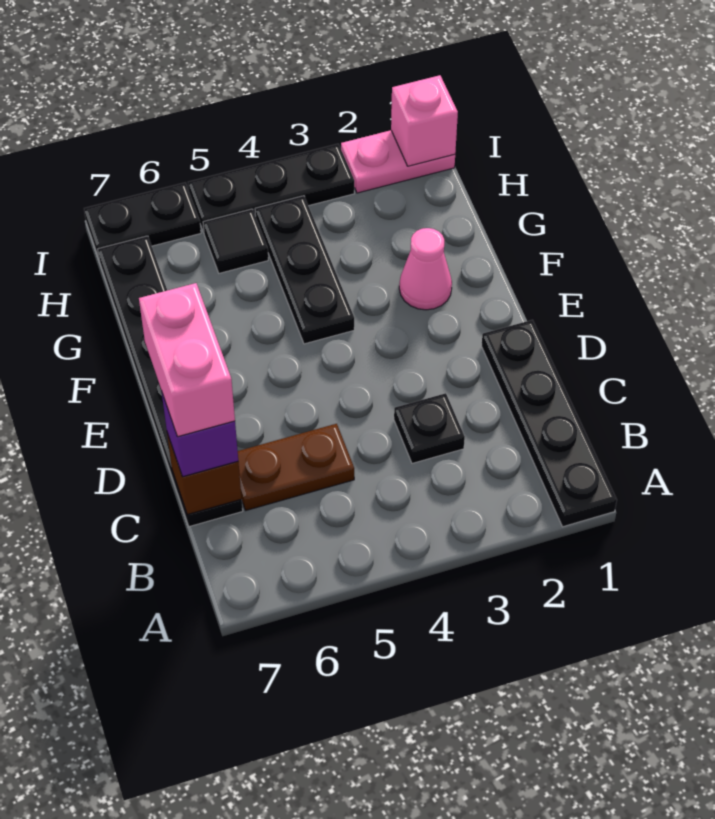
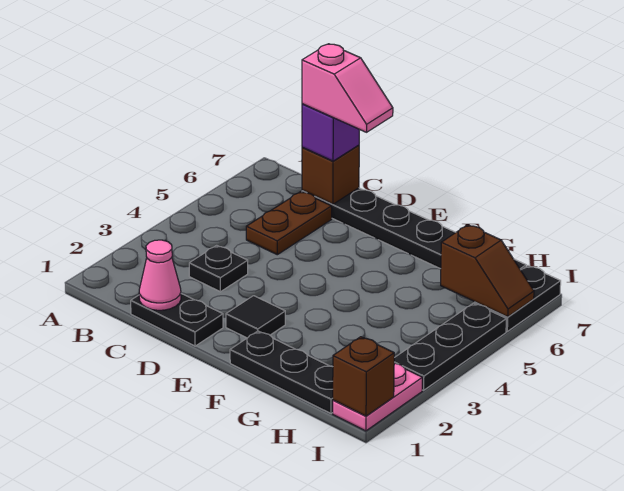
black plate A1:D1 level 1 -> black plate C1:D1 level 1
pink brick C7:D7 level 4 -> pink slope C7:D7 level 4 top C
pink cone F2 level 1 -> pink cone C1 level 2
black plate F4:H4 level 1 -> black plate F1:H1 level 1
black tile H5 level 1 -> black tile E2 level 1
none -> brown slope H6:I6 level 2 top H
pink brick I1 level 2 -> brown brick I1 level 2

